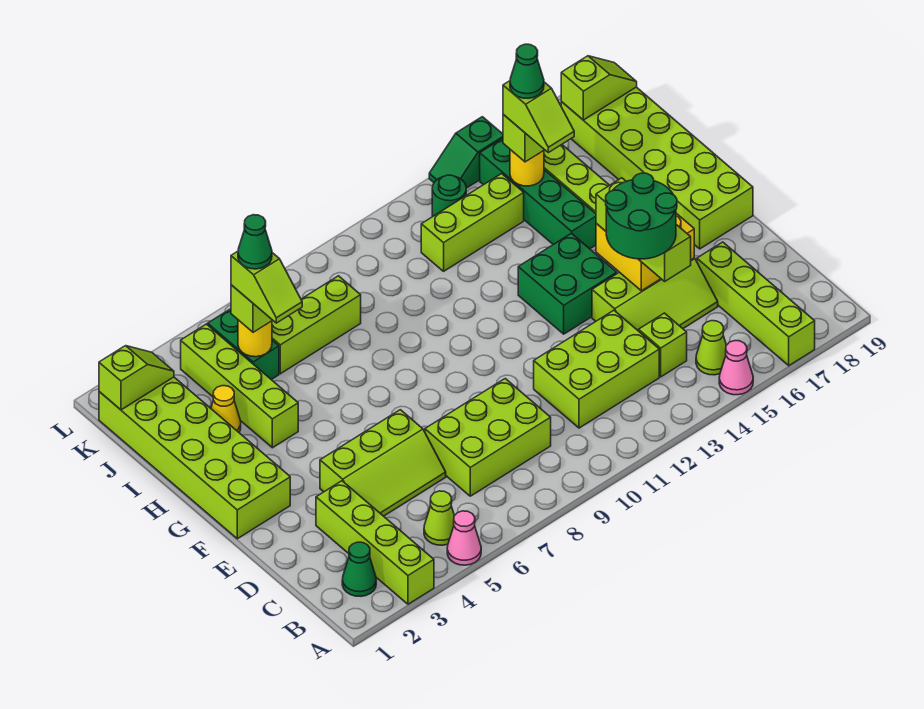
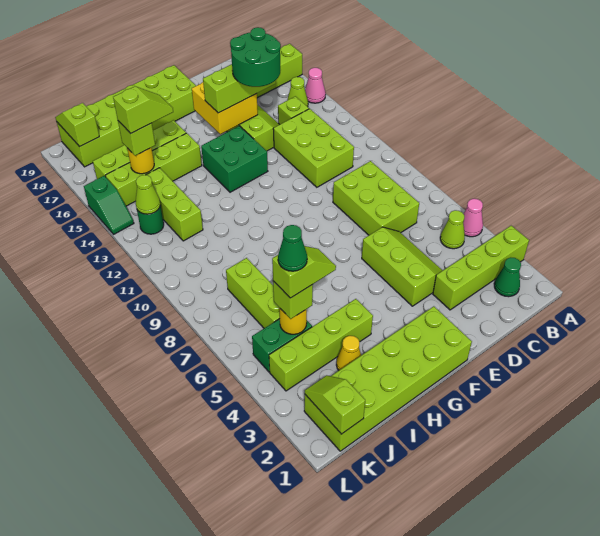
green brick H15:K15 level 1 -> lime brick H15:K15 level 1
green cone J15 level 5 -> none
none -> lime cone K13 level 2

